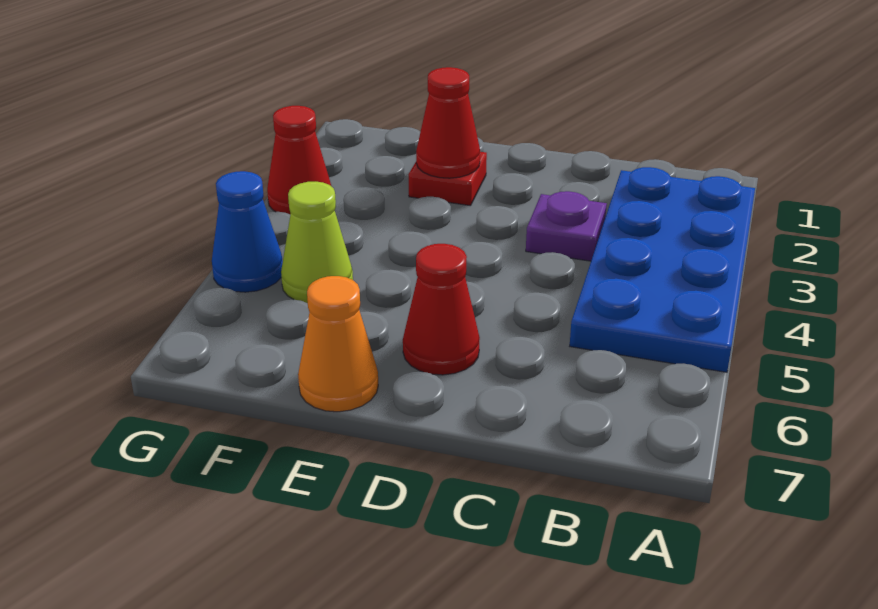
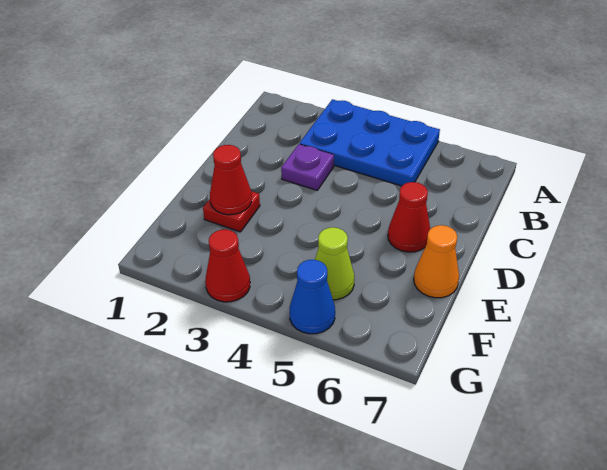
blue plate A2:B5 level 1 -> blue plate A3:B5 level 1

